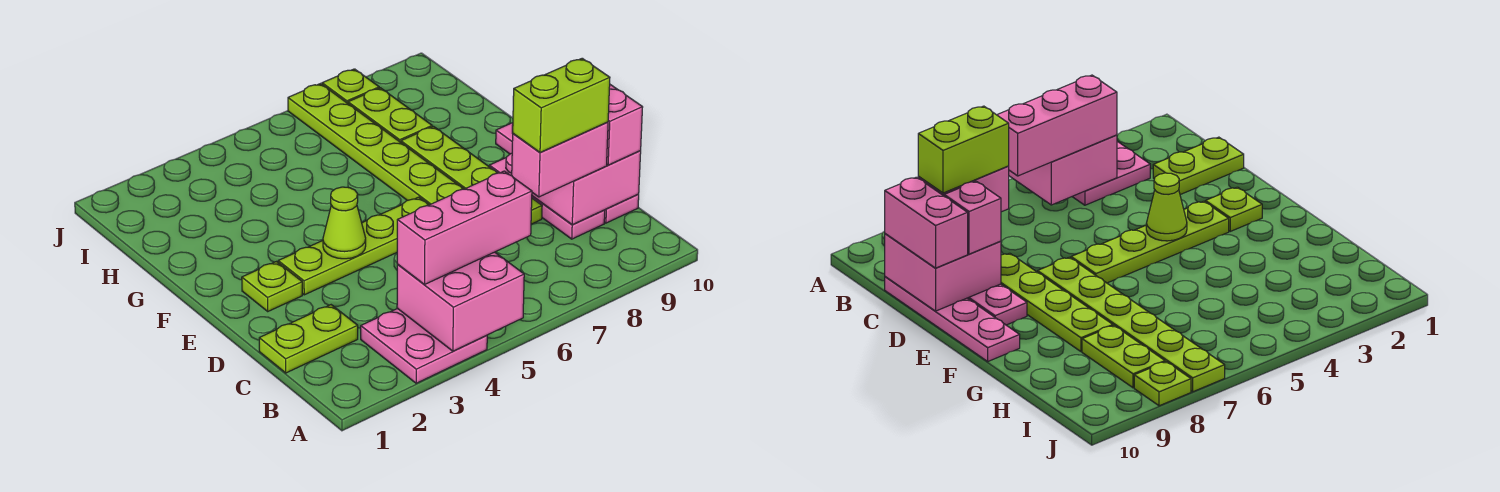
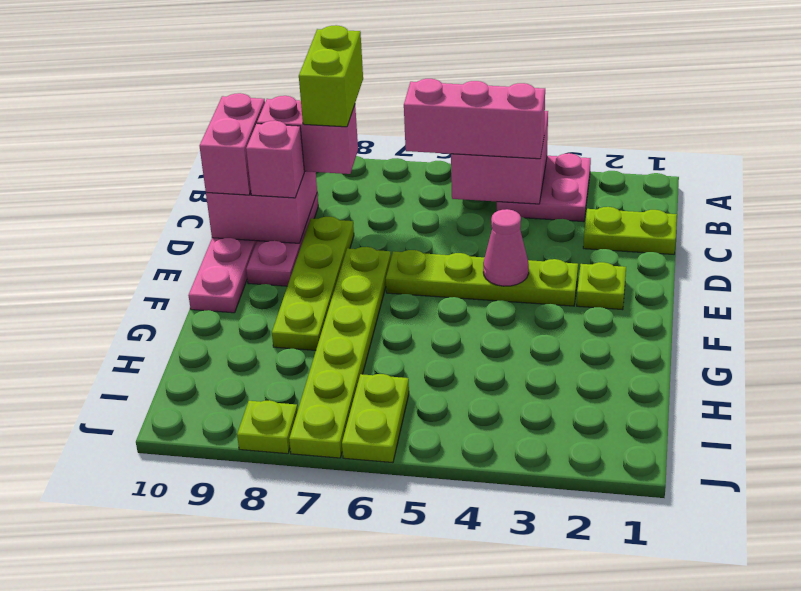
lime brick C8:C9 level 4 -> lime brick B8:C8 level 4
lime cone E4 level 2 -> pink cone E4 level 2
lime plate H8:I8 level 1 -> lime plate I6:J6 level 1

